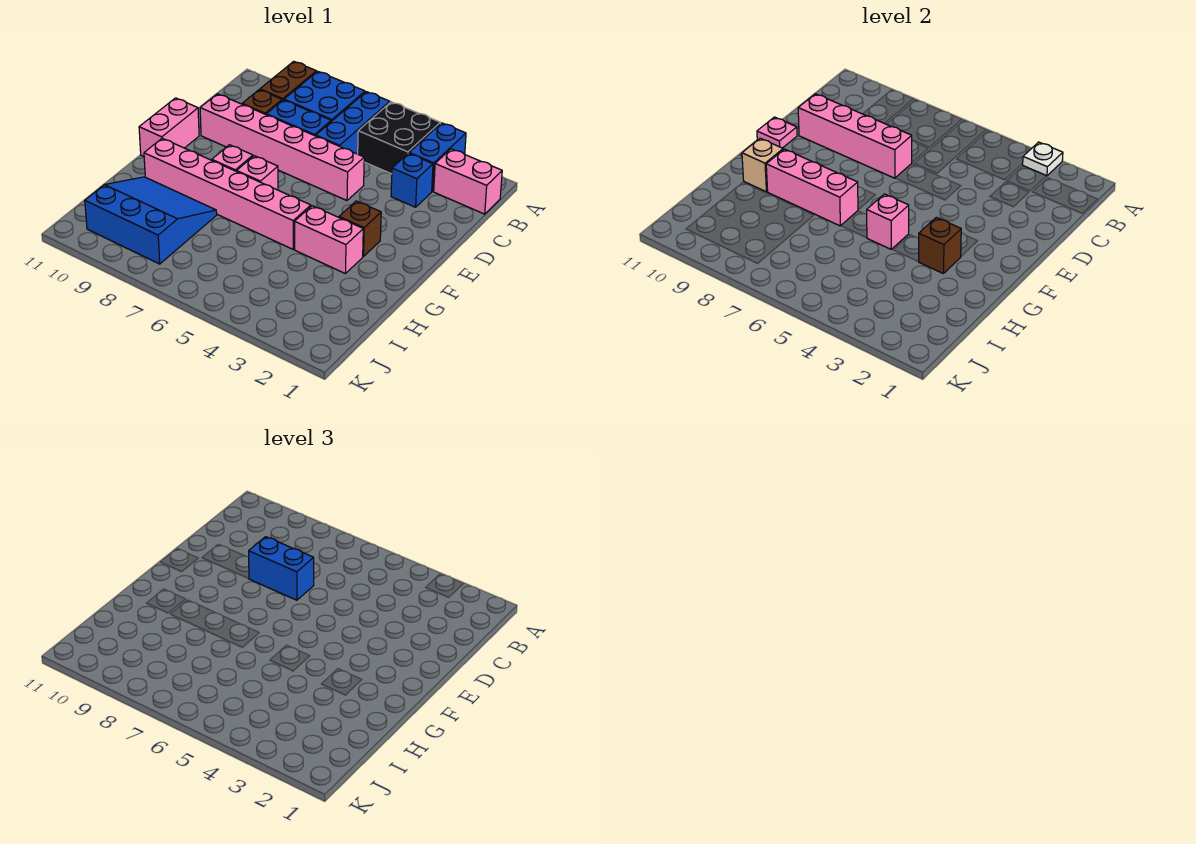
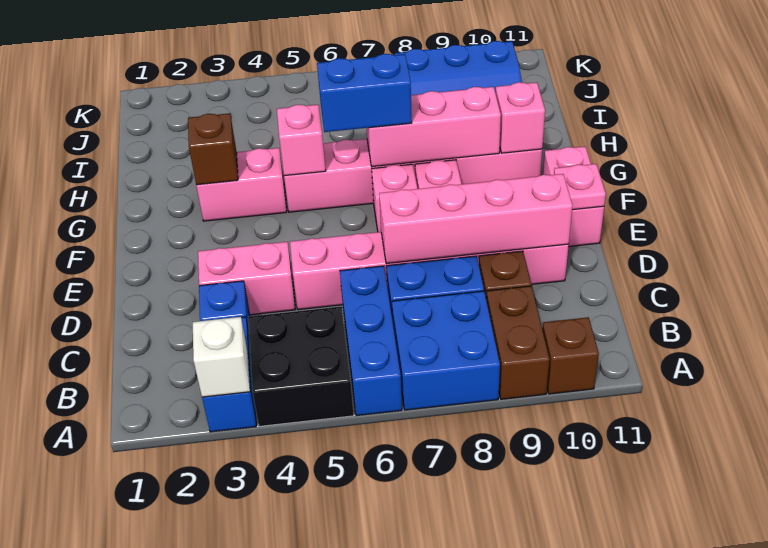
white plate A3 level 2 -> white brick A3 level 2
pink brick B1:B2 level 1 -> pink brick D3:D4 level 1
blue brick D7:D8 level 3 -> blue brick G6:G7 level 3
brown brick F3 level 1 -> brown brick A10 level 1
tan brick G10 level 2 -> pink brick G10 level 2

